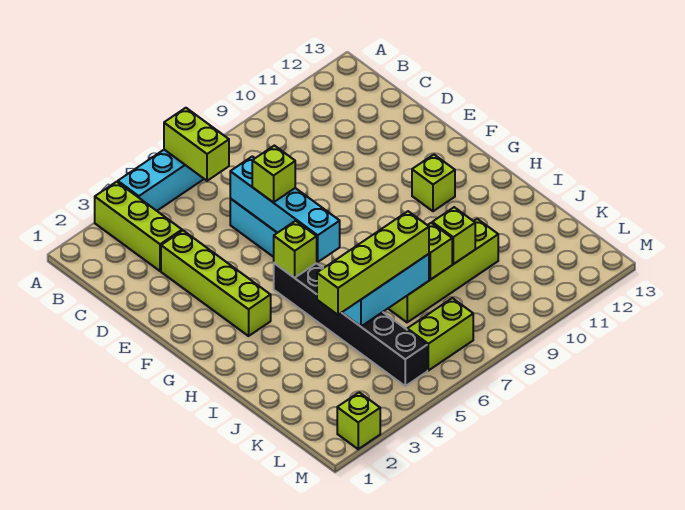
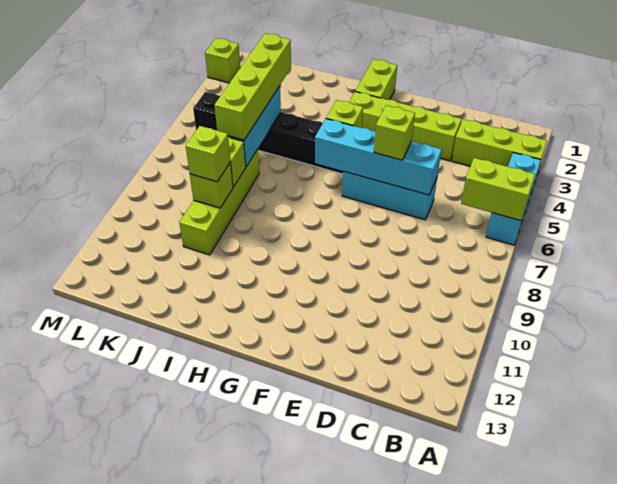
lime brick G11 level 1 -> lime brick J9 level 3
lime brick L6:L7 level 1 -> lime brick G1:G2 level 1

